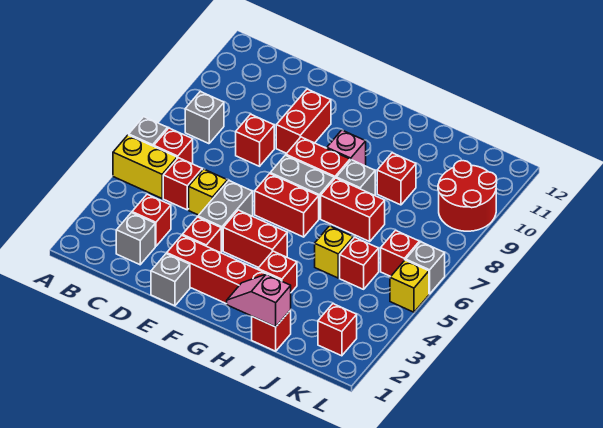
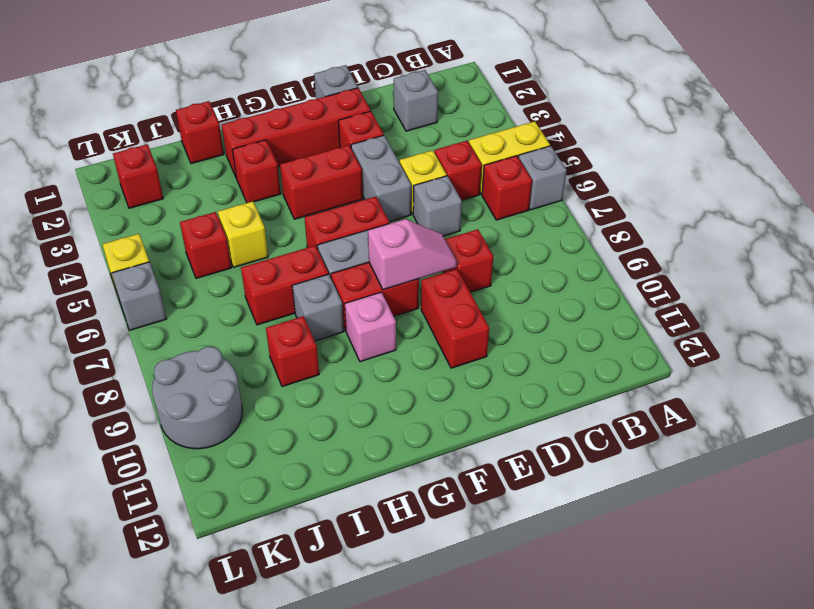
grey brick B8 level 1 -> grey brick D6 level 1
red brick C3 level 1 -> none
pink slope H1:I1 level 2 top I -> pink slope E8:F8 level 2 top F
red brick K6 level 1 -> none
red round brick K9:L10 level 1 -> grey round brick K9:L10 level 1

